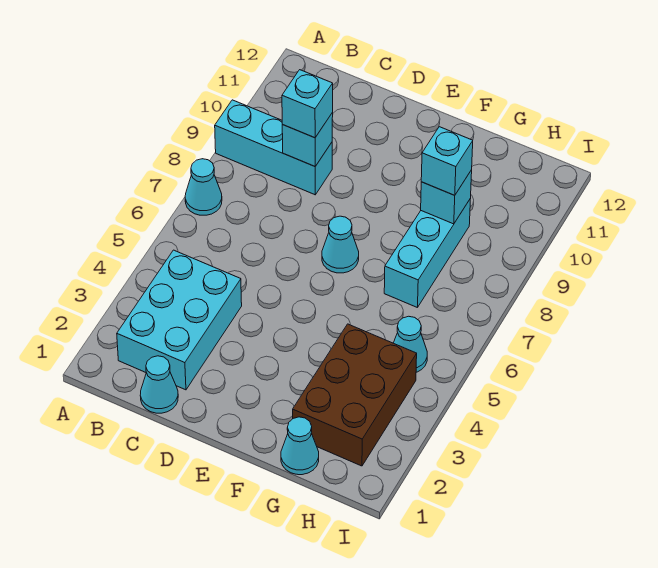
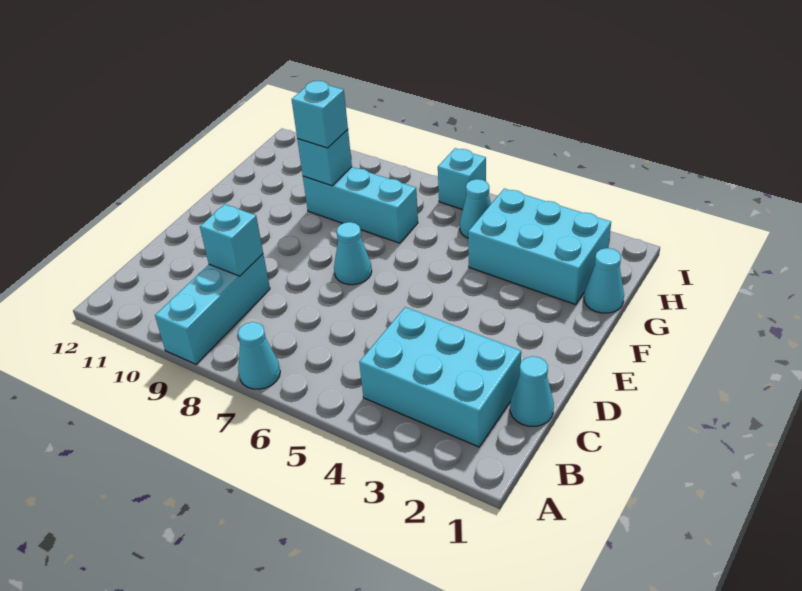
cyan brick C9 level 3 -> cyan brick I6 level 1
brown brick G2:H4 level 1 -> cyan brick G2:H4 level 1

